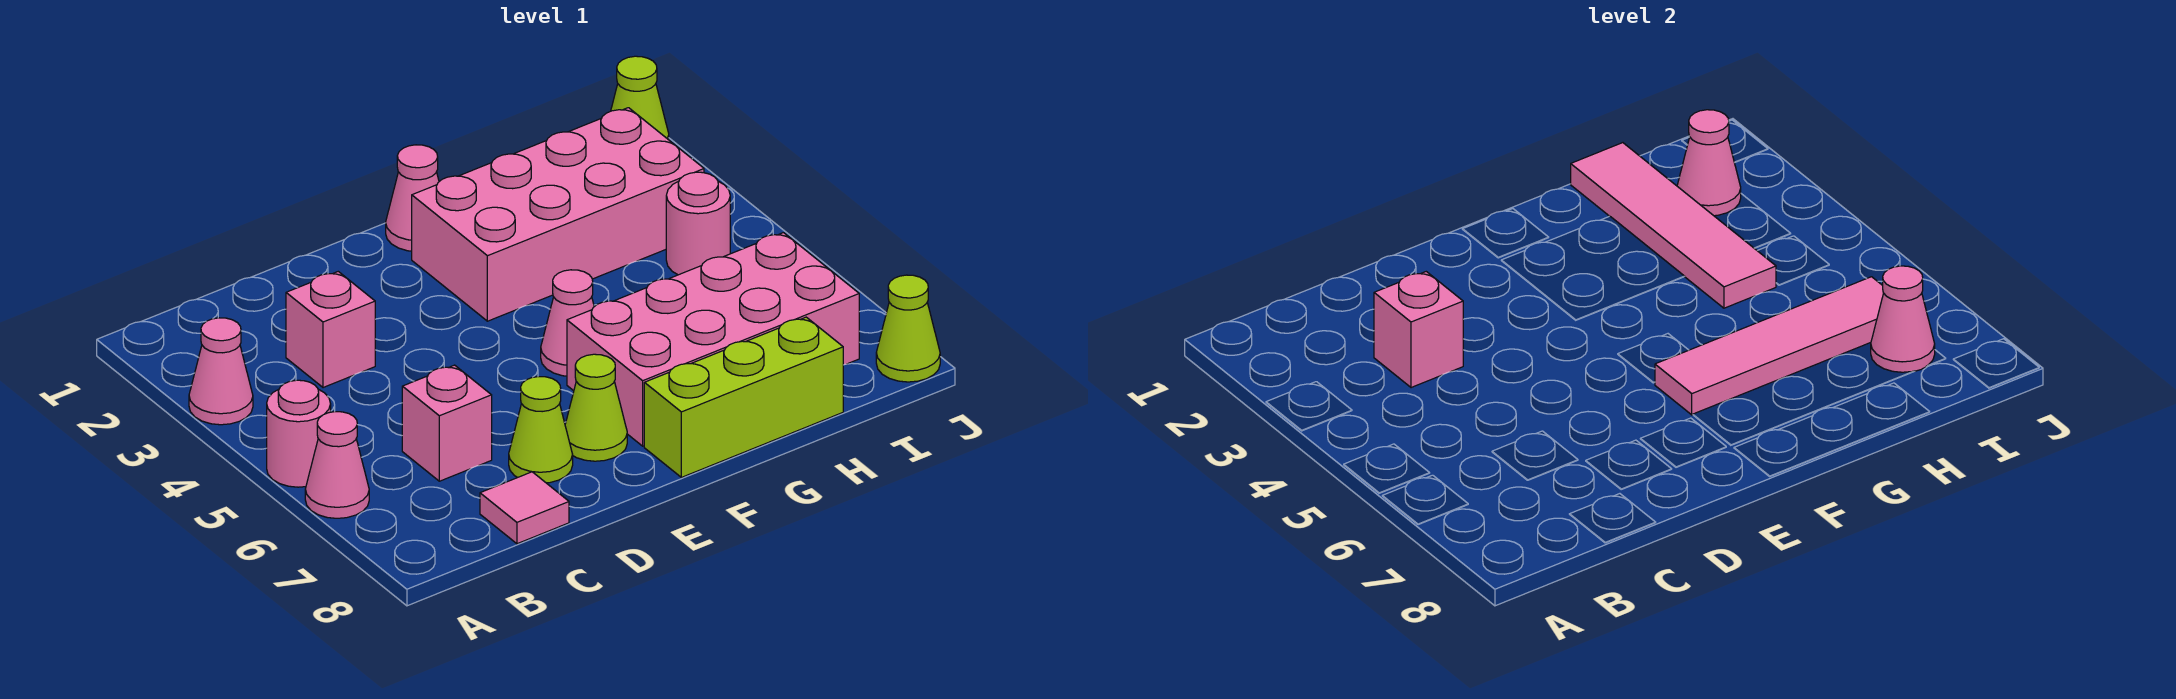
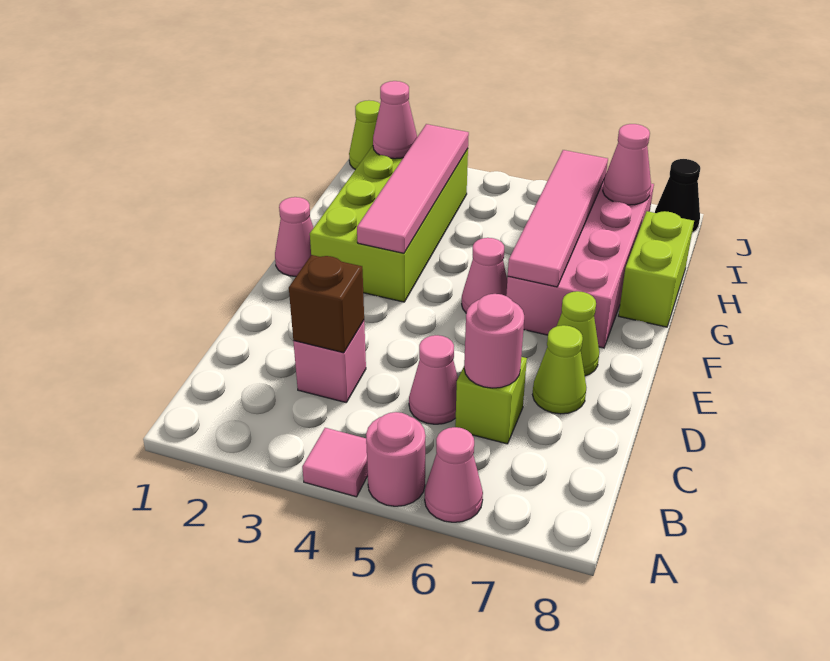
pink cone A3 level 1 -> pink cone C5 level 1
pink brick C3 level 2 -> brown brick C3 level 2
pink brick C6 level 1 -> lime brick C6 level 1
pink tile C8 level 1 -> pink tile A4 level 1
pink brick F2:I3 level 1 -> lime brick F2:I3 level 1
lime brick F8:H8 level 1 -> lime brick G8:H8 level 1
pink tile H1:H4 level 2 -> pink tile F3:I3 level 2
pink round brick I4 level 1 -> pink round brick C6 level 2
lime cone J8 level 1 -> black cone J8 level 1

